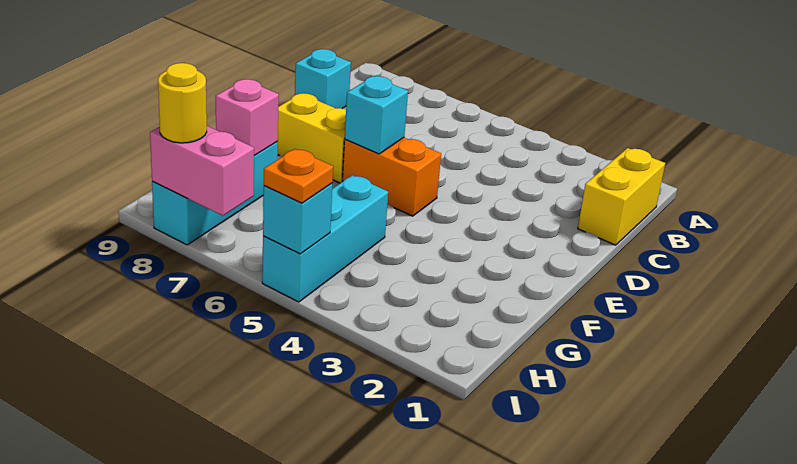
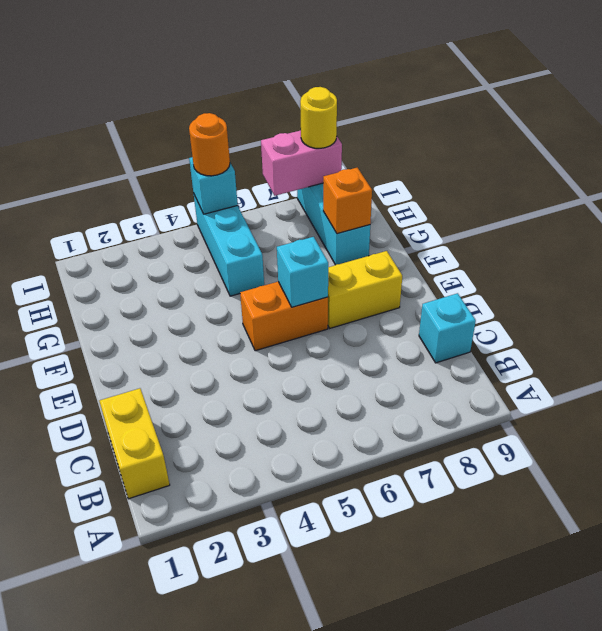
pink brick G8 level 2 -> orange brick G8 level 2
orange plate I5 level 3 -> orange round brick I5 level 3

